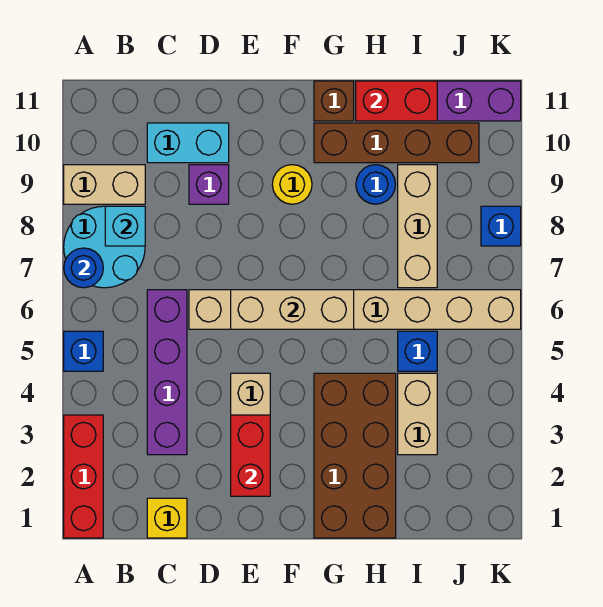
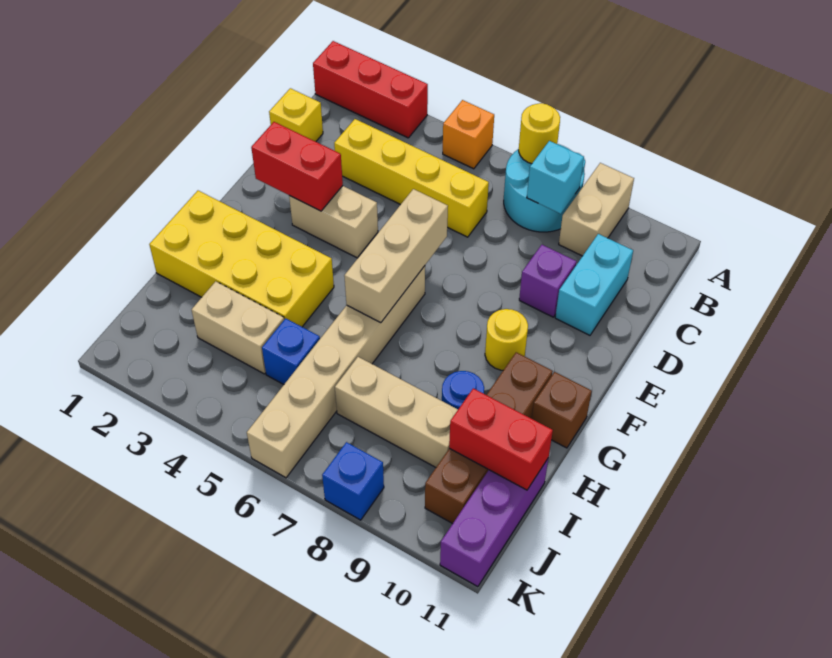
blue brick A5 level 1 -> orange brick A5 level 1
blue round brick A7 level 2 -> yellow round brick A7 level 2
purple brick C3:C6 level 1 -> yellow brick C3:C6 level 1
tan brick D6:K6 level 1 -> tan brick F6:K6 level 1
brown brick G1:H4 level 1 -> yellow brick G1:H4 level 1
red brick H11:I11 level 2 -> red brick I10:I11 level 2

